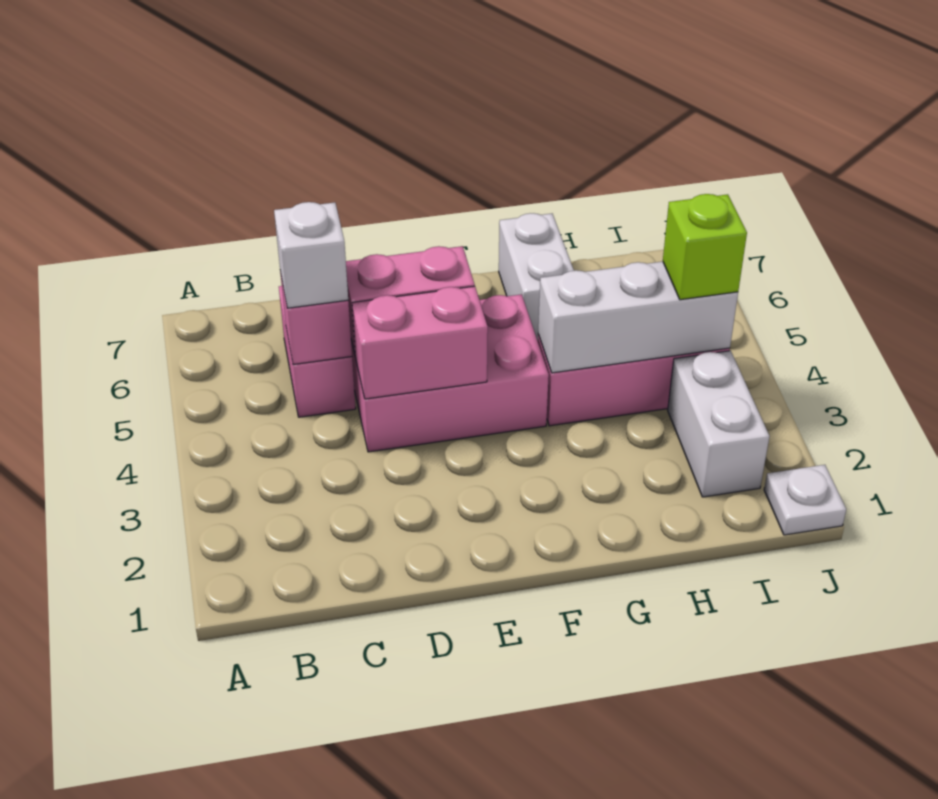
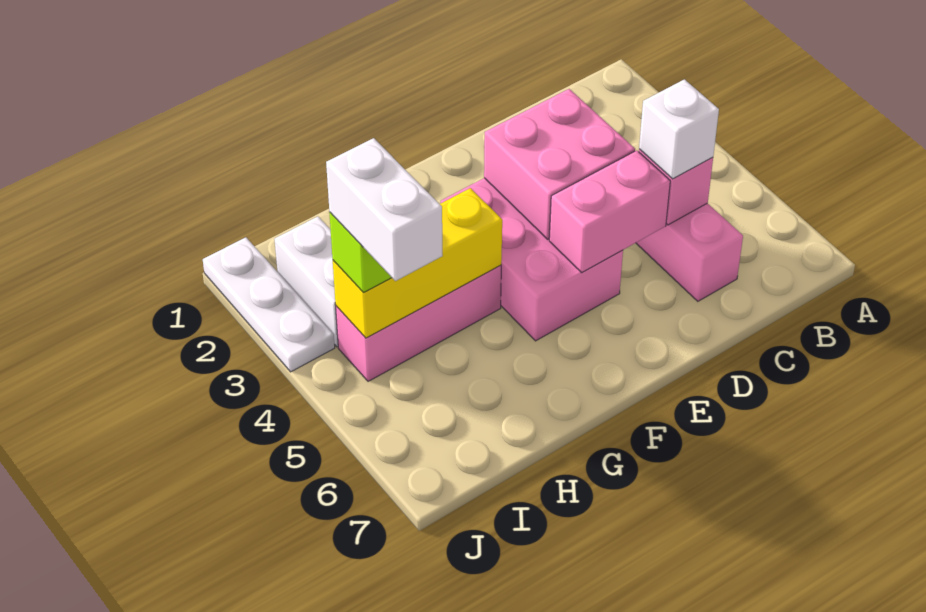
pink brick D4:F5 level 1 -> pink brick E3:F5 level 1
pink brick D4:E4 level 2 -> pink brick D3:E4 level 2
white brick G4:I4 level 2 -> yellow brick G4:I4 level 2
white brick G6:G7 level 1 -> white brick I4:I5 level 4
white plate J1 level 1 -> white plate J1:J3 level 1

